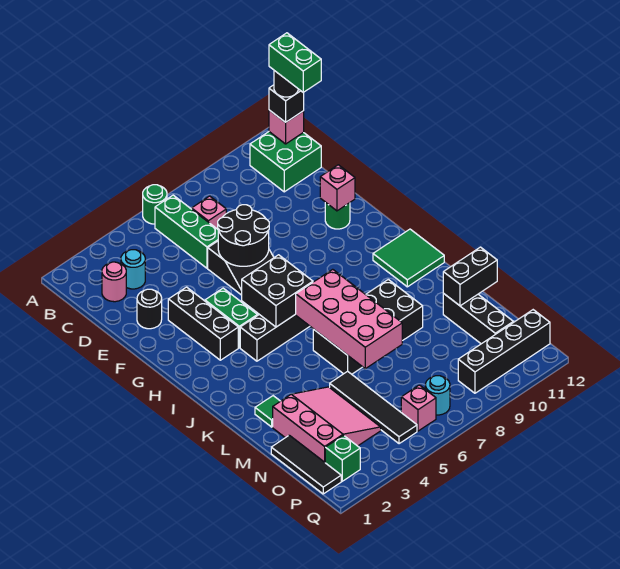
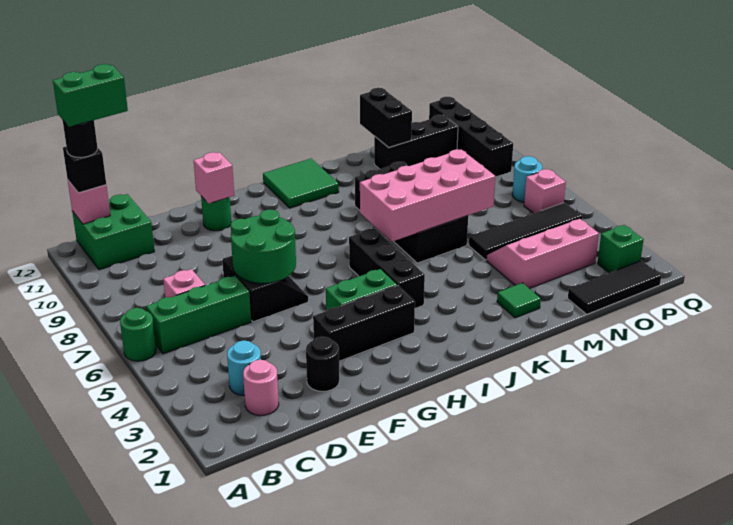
black round brick E6:F7 level 2 -> green round brick E6:F7 level 2
black brick H5:I6 level 2 -> none
pink slope M2:O4 level 1 top 2 -> pink slope M3:O4 level 1 top 3

